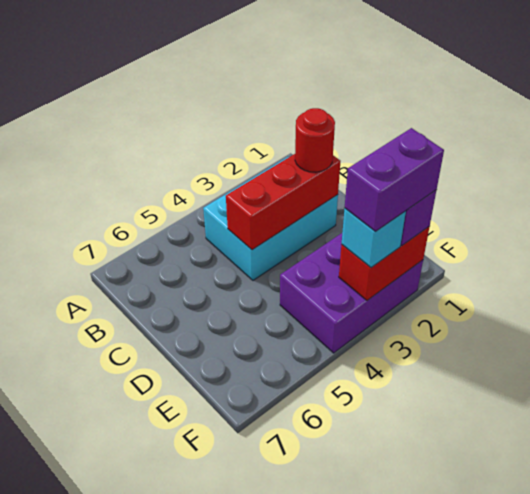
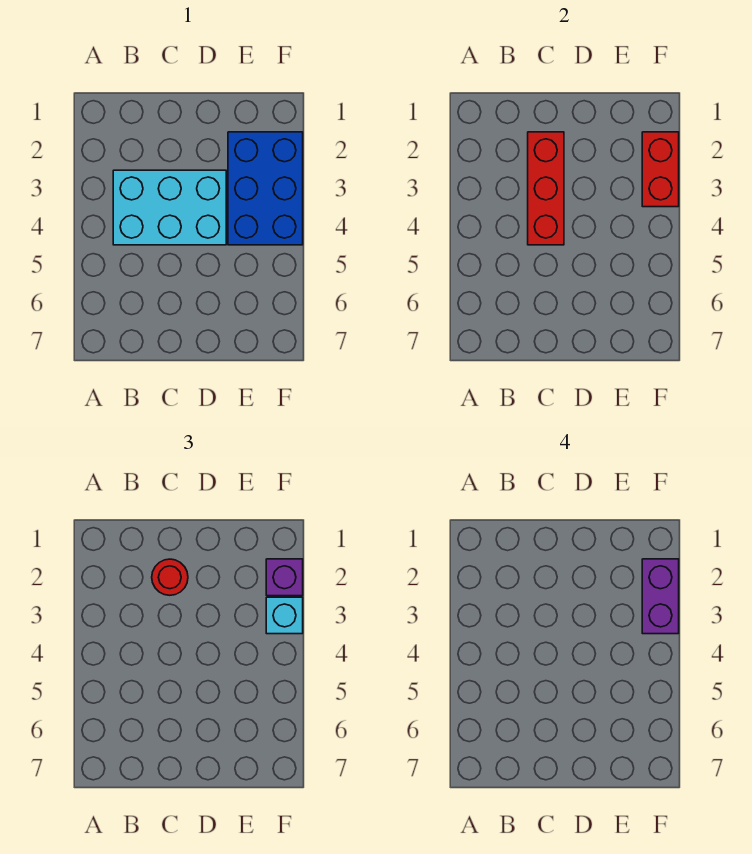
cyan brick B2:C4 level 1 -> cyan brick B3:D4 level 1
purple brick E2:F4 level 1 -> blue brick E2:F4 level 1

